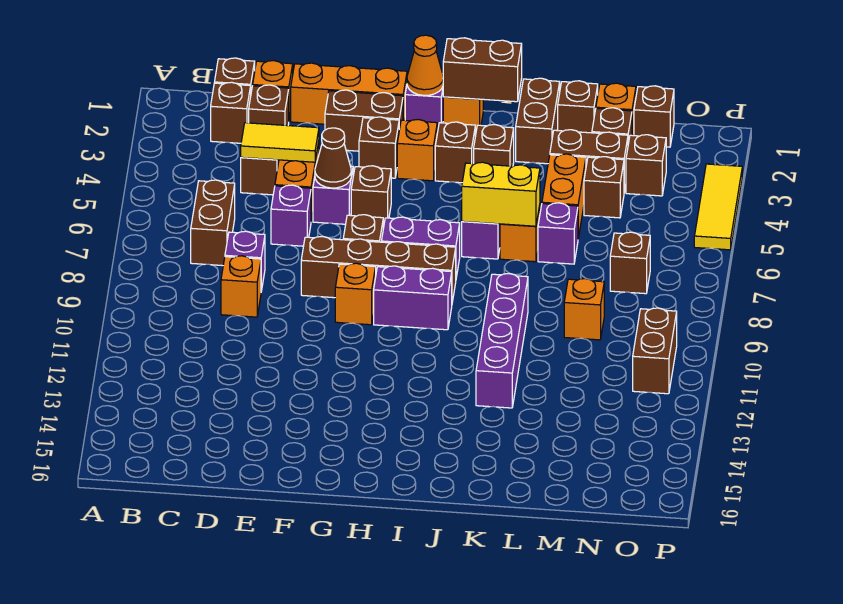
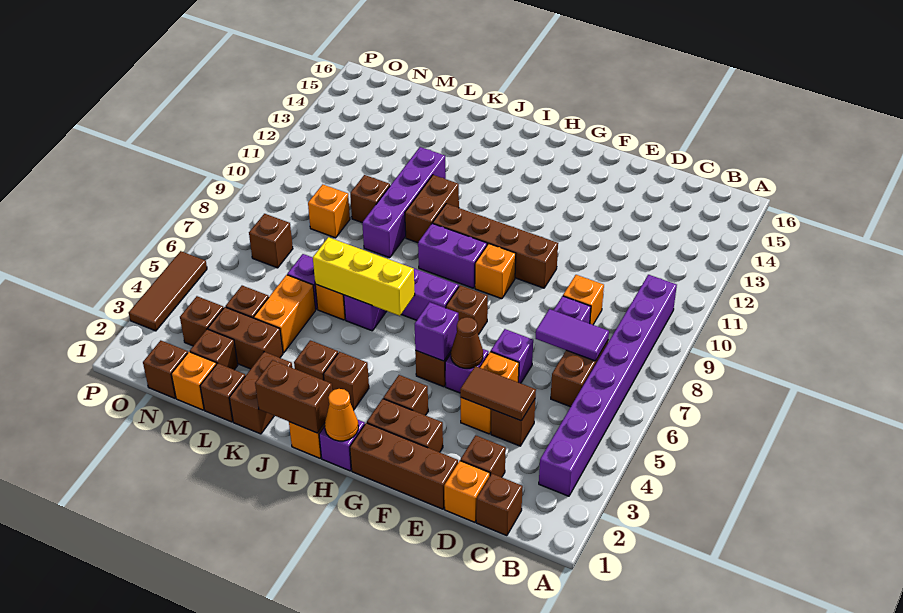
none -> purple brick B3:B10 level 1
brown brick C2 level 1 -> brown brick L10 level 1
none -> purple tile C7:D7 level 2
yellow tile D4:E4 level 2 -> brown tile D4:E4 level 2
orange brick E1:G1 level 1 -> brown brick E1:G1 level 1
brown brick F8:I8 level 1 -> brown brick F10:I10 level 1
none -> purple brick G5 level 2
orange brick H3 level 1 -> none
yellow brick J6:K6 level 2 -> yellow brick I6:K6 level 2
brown brick O10:O11 level 1 -> brown brick J10:J11 level 1
yellow tile P3:P5 level 1 -> brown tile P3:P5 level 1

